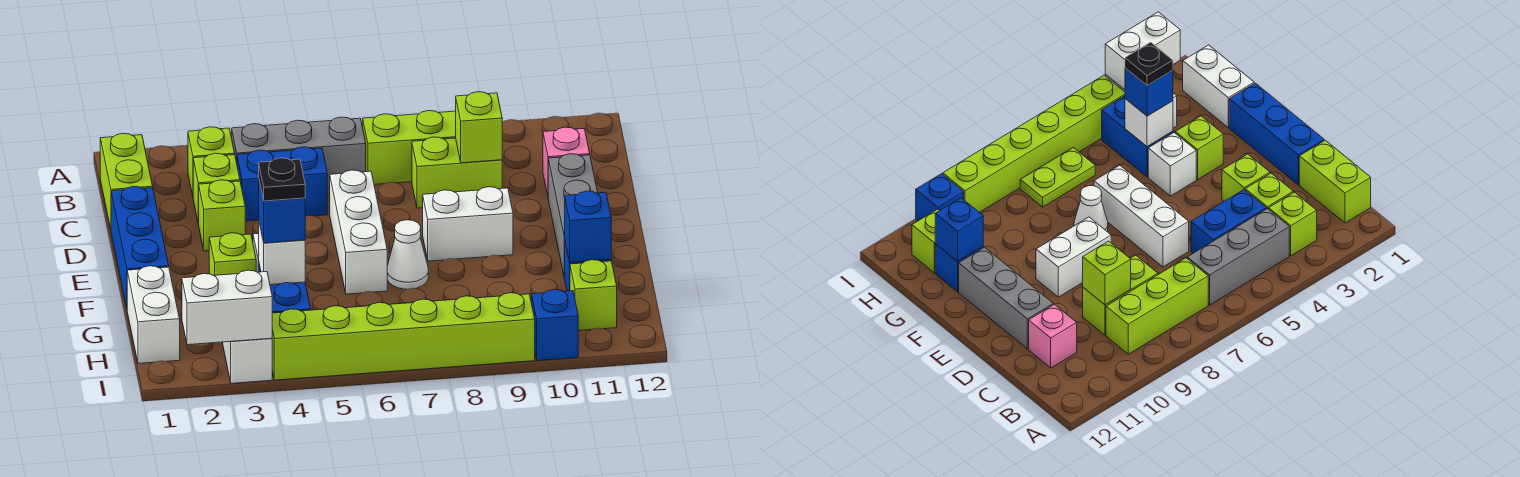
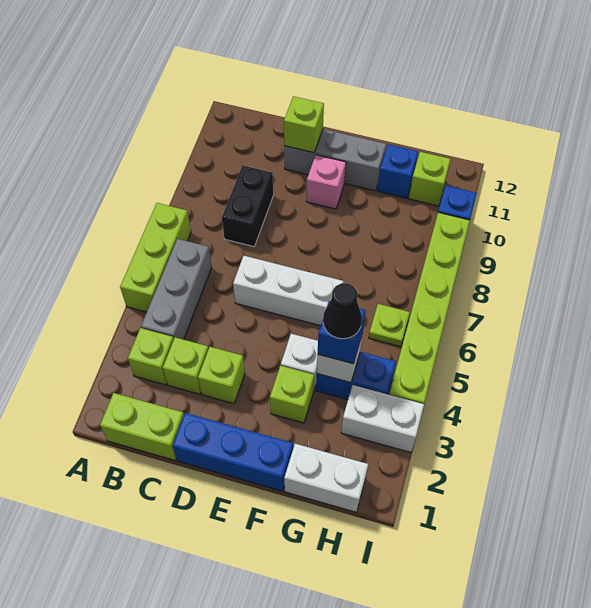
lime brick B7:B9 level 1 -> lime brick A5:A7 level 1
blue brick C4:C5 level 1 -> none
lime brick C8:C9 level 1 -> black brick C8:C9 level 1
lime brick C9 level 2 -> lime brick D11 level 2
pink brick C11 level 1 -> pink brick E10 level 1
white brick E8:E9 level 1 -> none
white cone F7 level 1 -> none
black plate G4 level 4 -> black cone G4 level 4
blue brick G11 level 2 -> none
lime plate H6:H7 level 1 -> lime plate H6 level 1
white brick I2:I3 level 2 -> none

